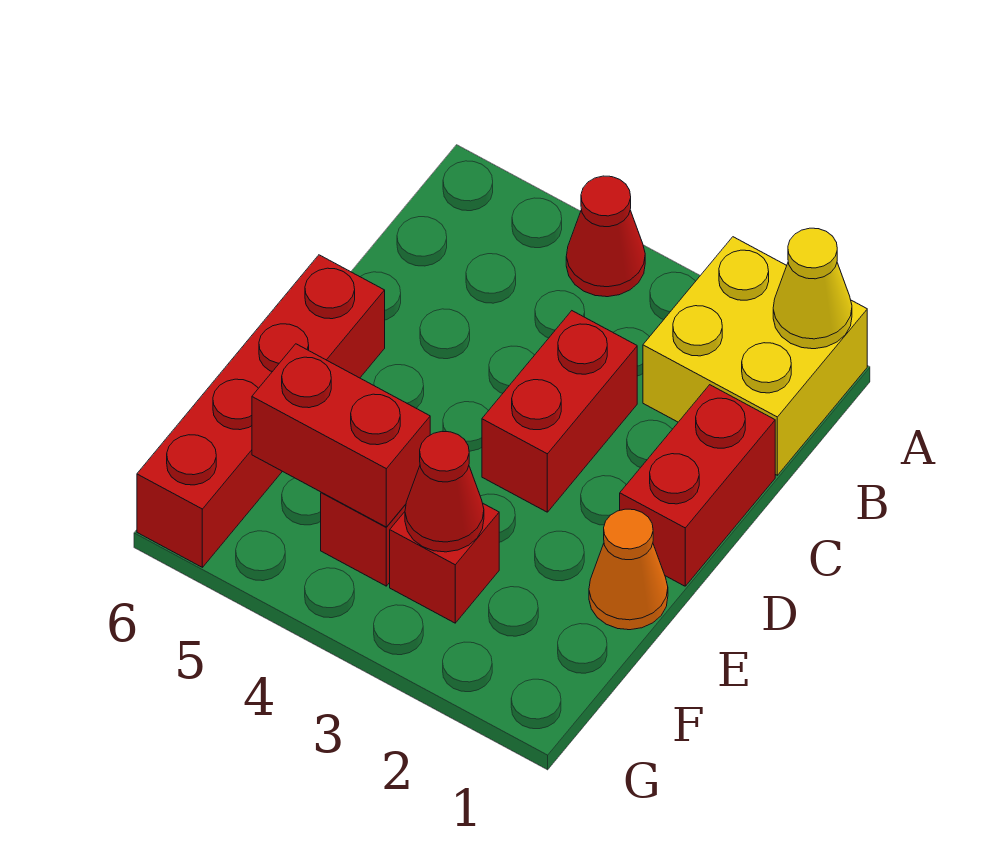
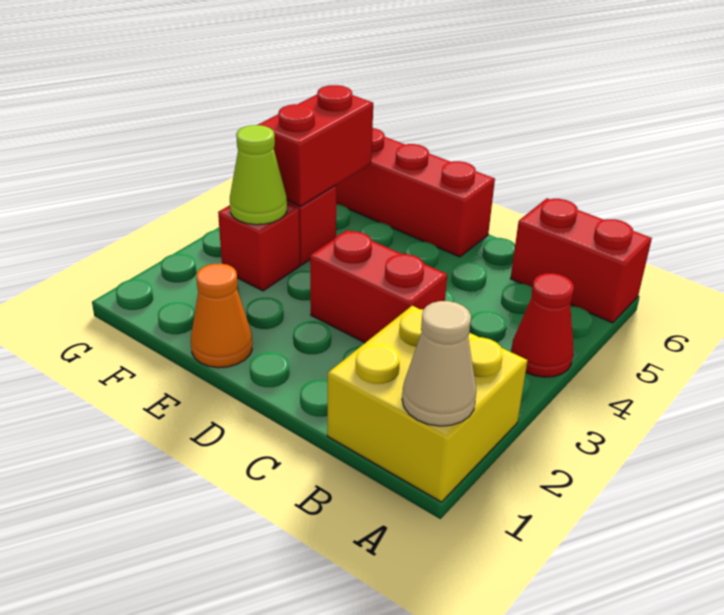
yellow cone A1 level 2 -> tan cone A1 level 2
red brick C1:D1 level 1 -> red brick A6:B6 level 1
red cone F3 level 2 -> lime cone F3 level 2

